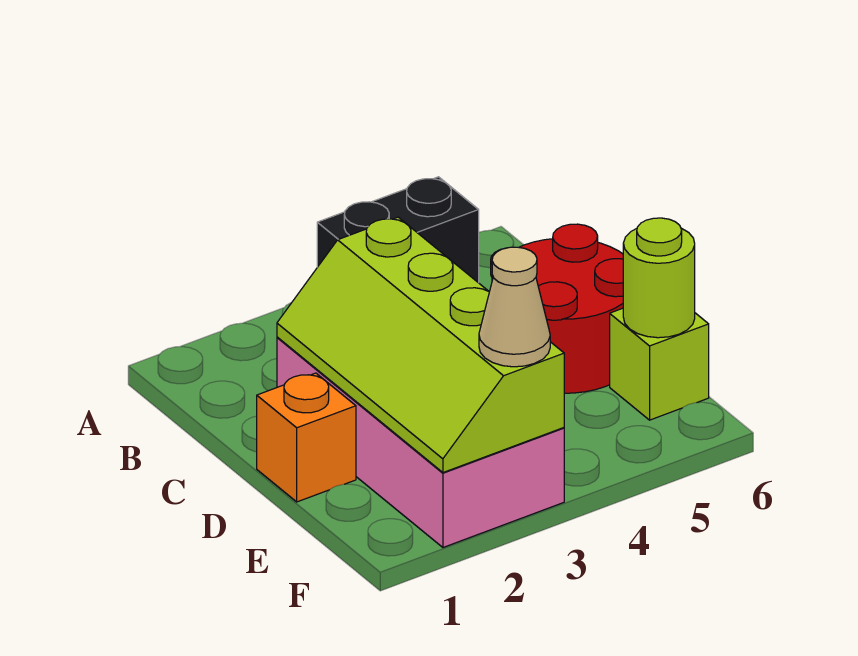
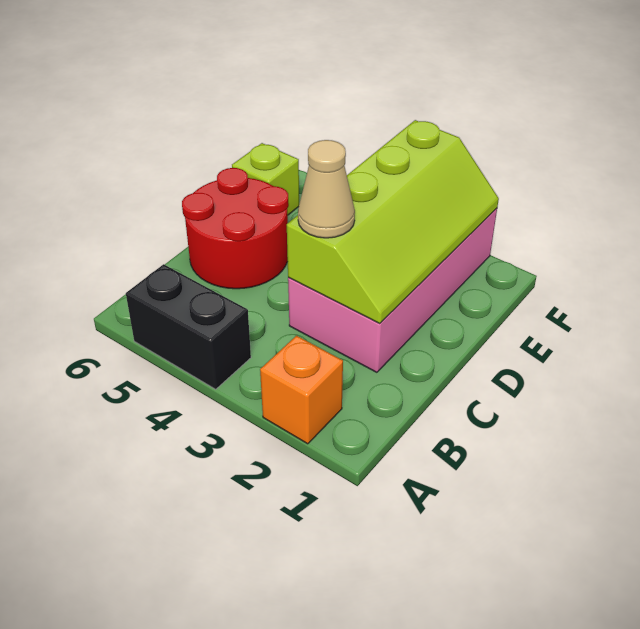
orange brick D1 level 1 -> orange brick A2 level 1
lime round brick E6 level 2 -> none
tan cone F3 level 3 -> tan cone C3 level 3

